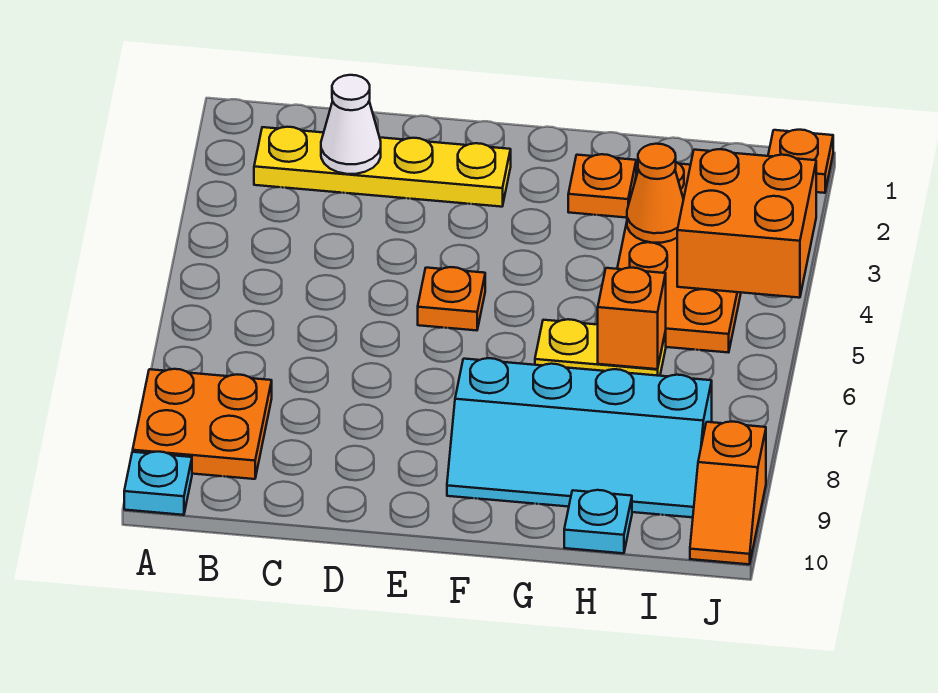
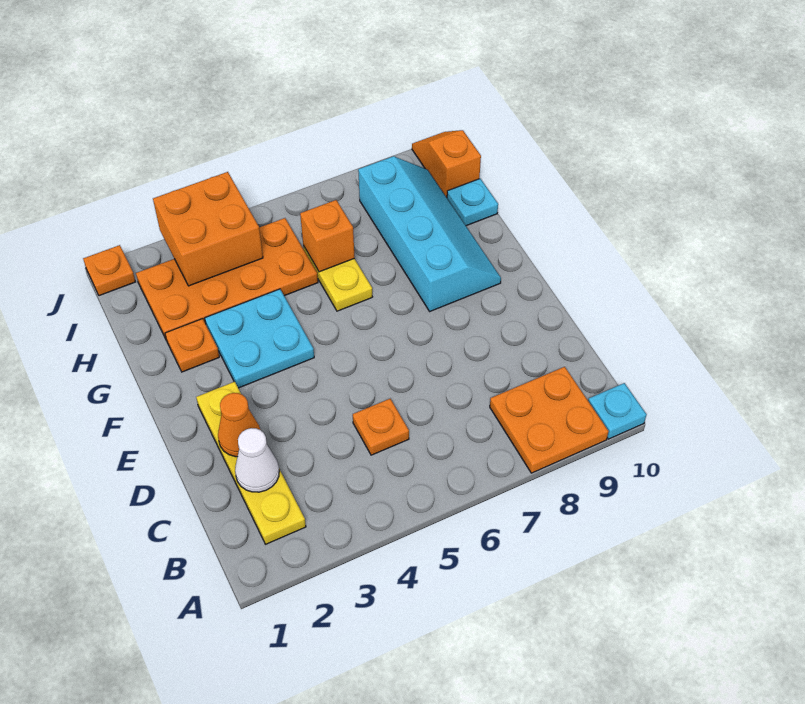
orange plate E5 level 1 -> orange plate C5 level 1
none -> cyan plate F3:G4 level 1
orange cone H3 level 2 -> orange cone D2 level 2
orange slope J9:J10 level 1 top 9 -> orange slope I10:J10 level 1 top I

